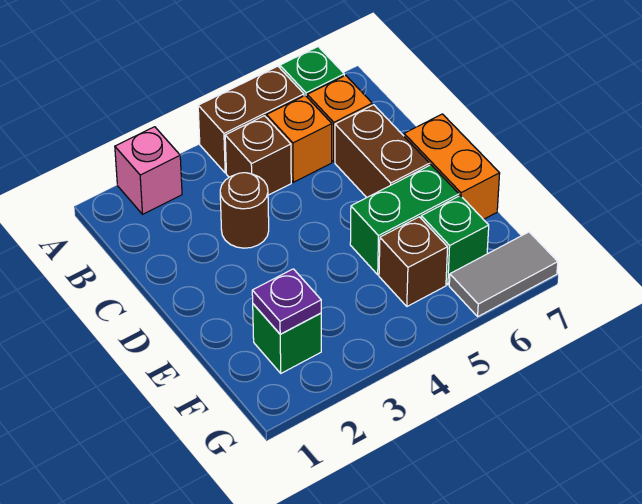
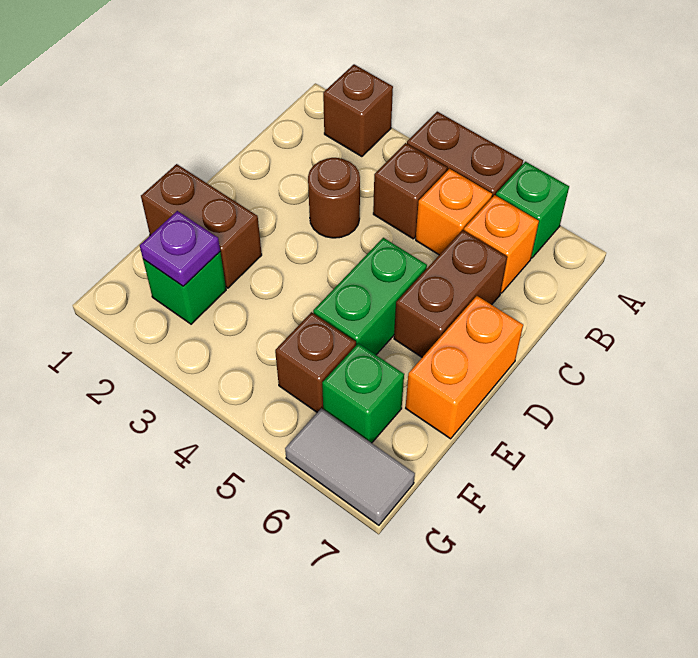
pink brick A2 level 1 -> brown brick A2 level 1
none -> brown brick E1:E2 level 1
green brick E5:E6 level 1 -> green brick D5:E5 level 1

